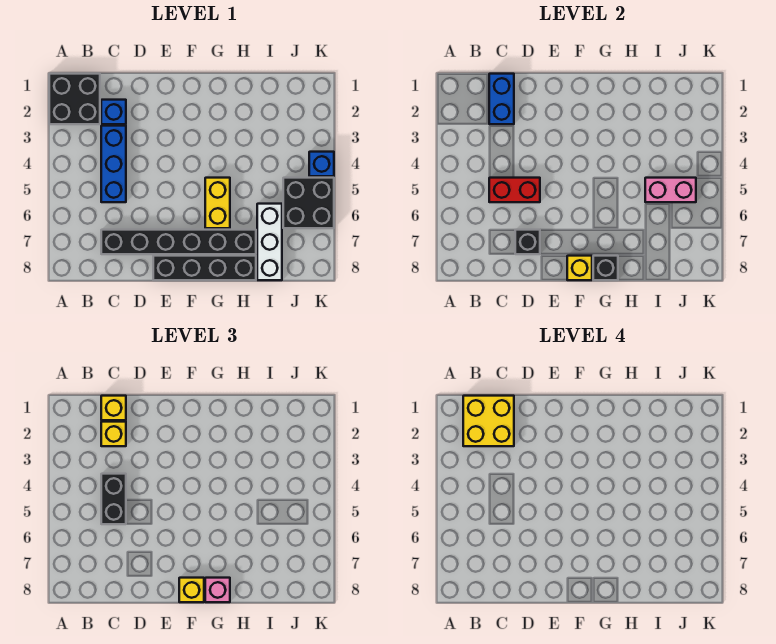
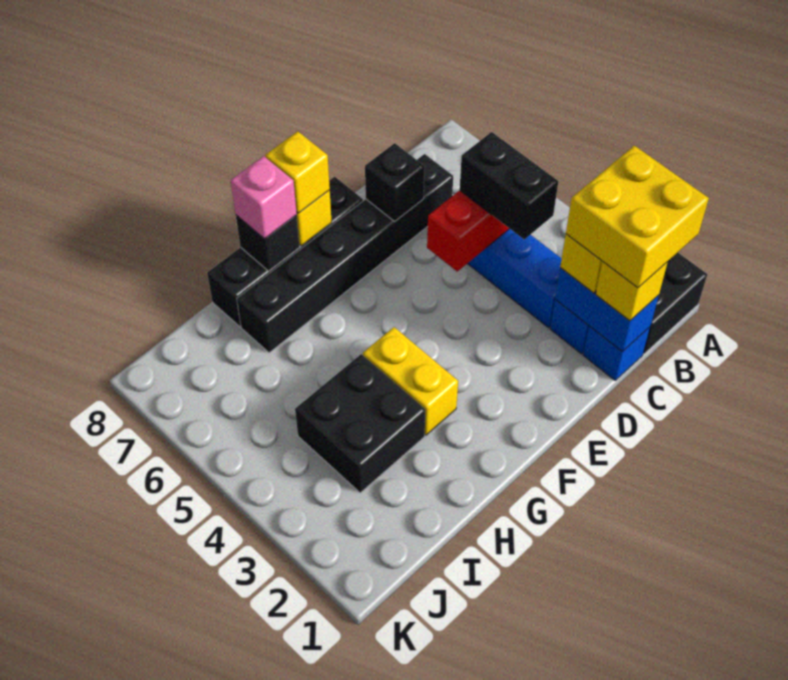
yellow brick G5:G6 level 1 -> yellow brick G3:G4 level 1
pink brick I5:J5 level 2 -> none
white brick I6:I8 level 1 -> none
black brick J5:K6 level 1 -> black brick H3:I4 level 1
blue brick K4 level 1 -> blue brick C1 level 1

